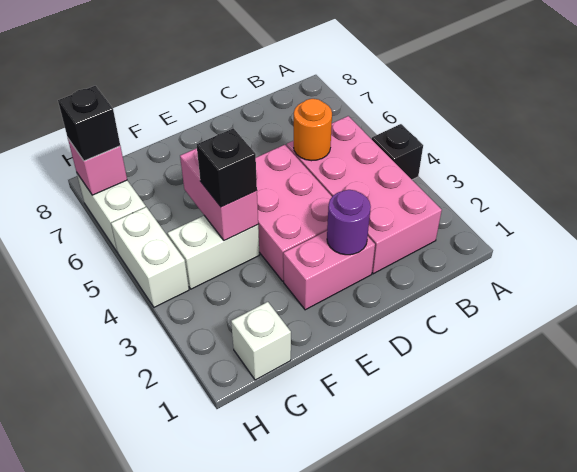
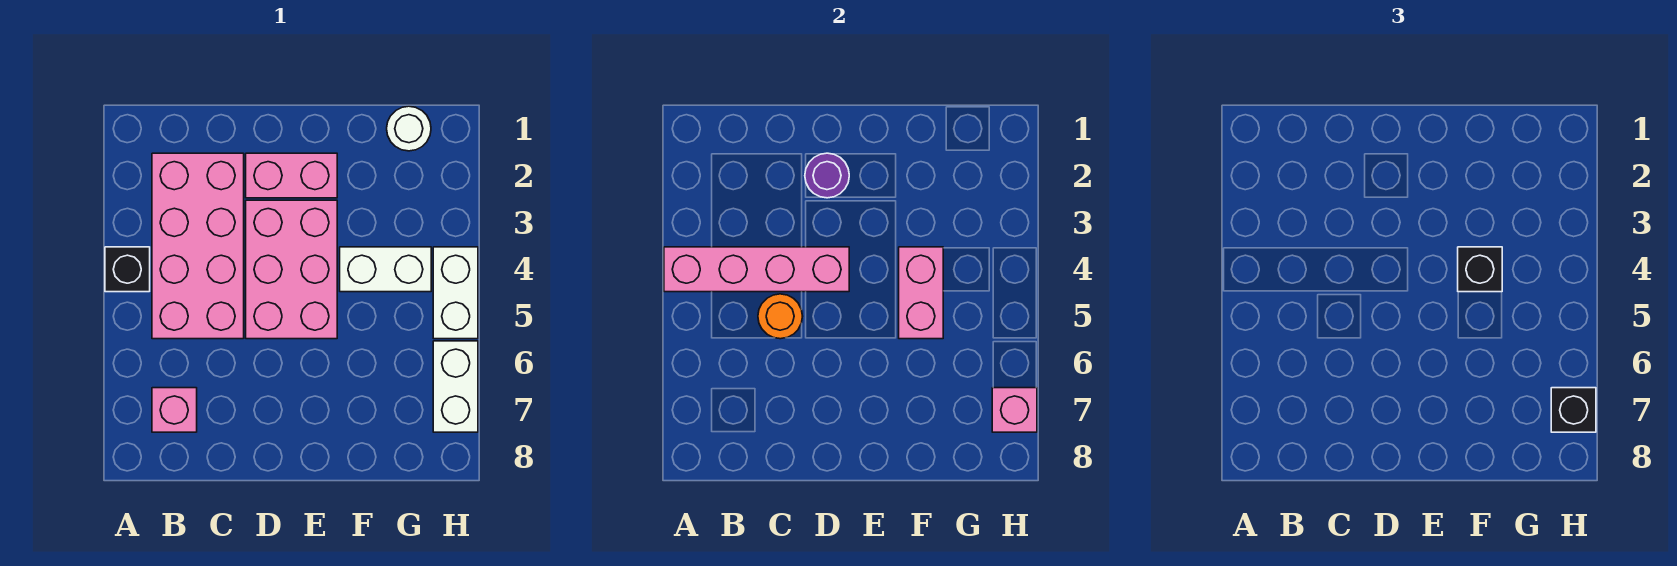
none -> pink brick A4:D4 level 2
none -> pink brick B7 level 1
white brick G1 level 1 -> white round brick G1 level 1

